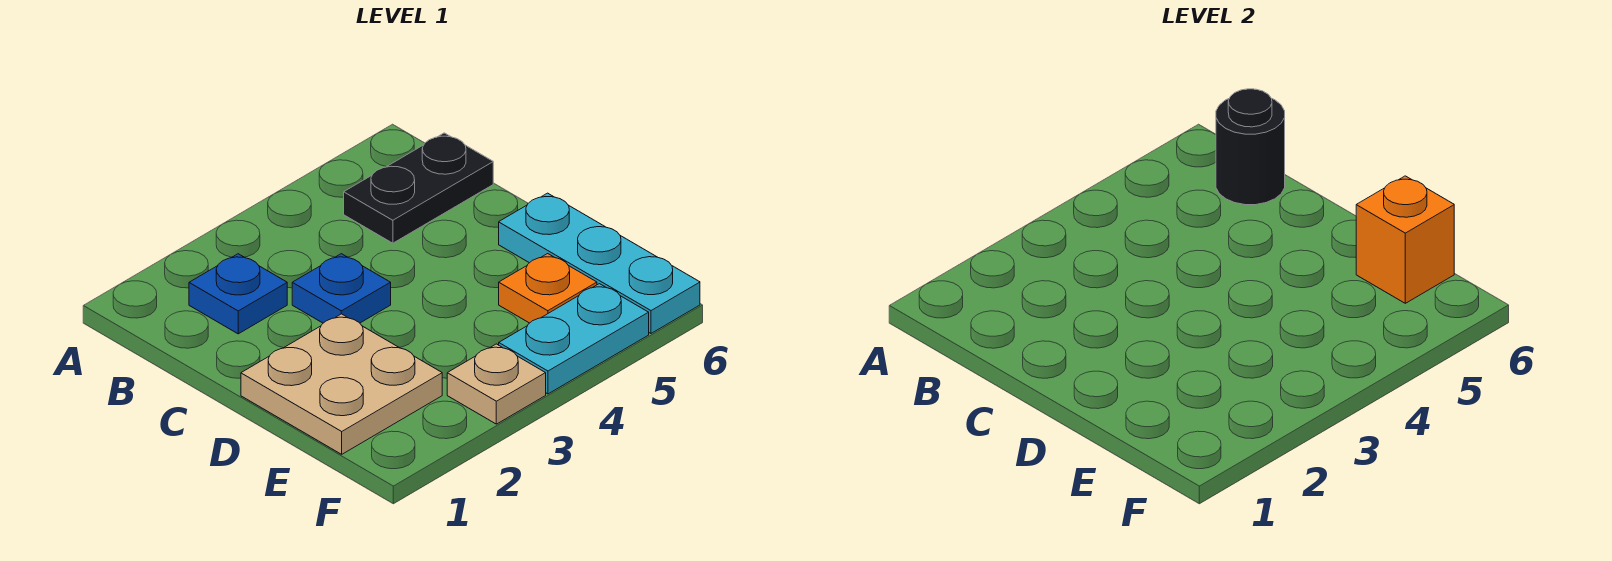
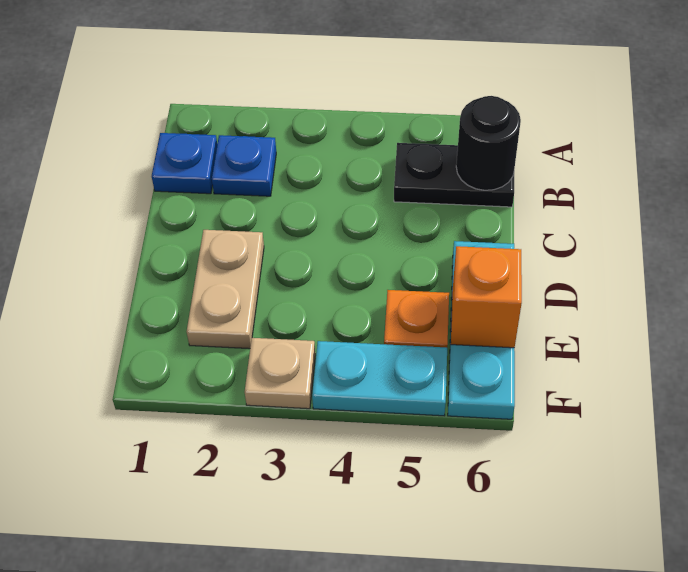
blue plate C3 level 1 -> blue plate B1 level 1
tan plate D1:E2 level 1 -> tan plate D2:E2 level 1

